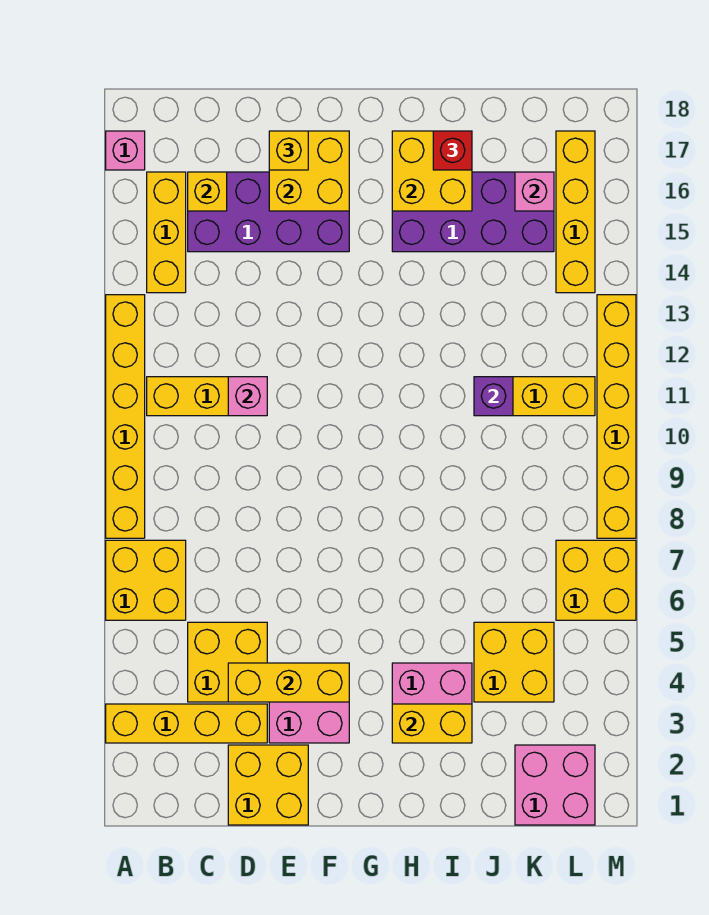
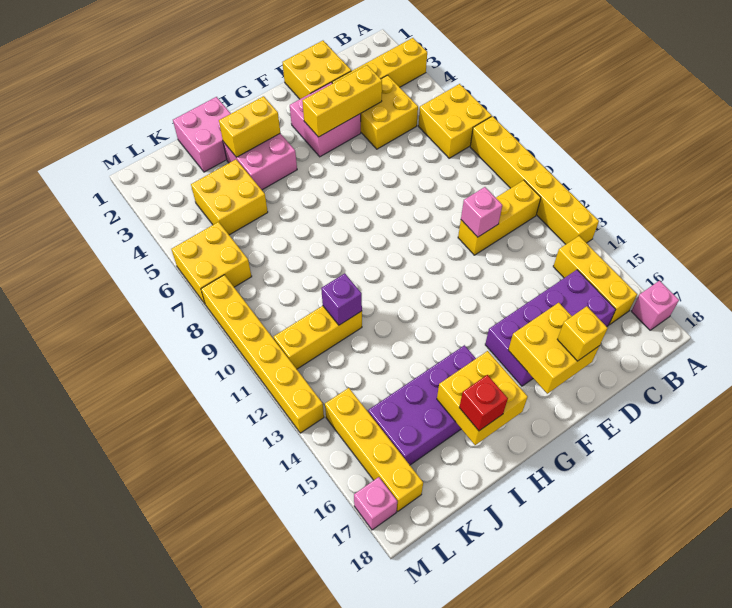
yellow brick C16 level 2 -> none
pink brick K1:L2 level 1 -> pink brick I1:J2 level 1
pink brick K16 level 2 -> pink brick M17 level 1

